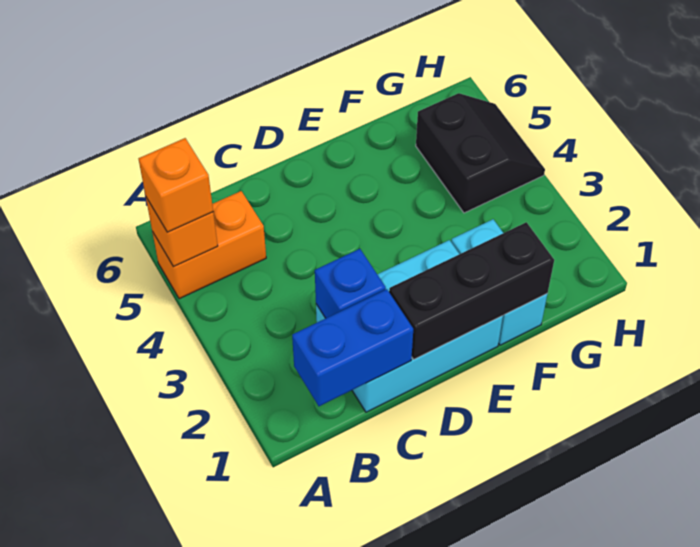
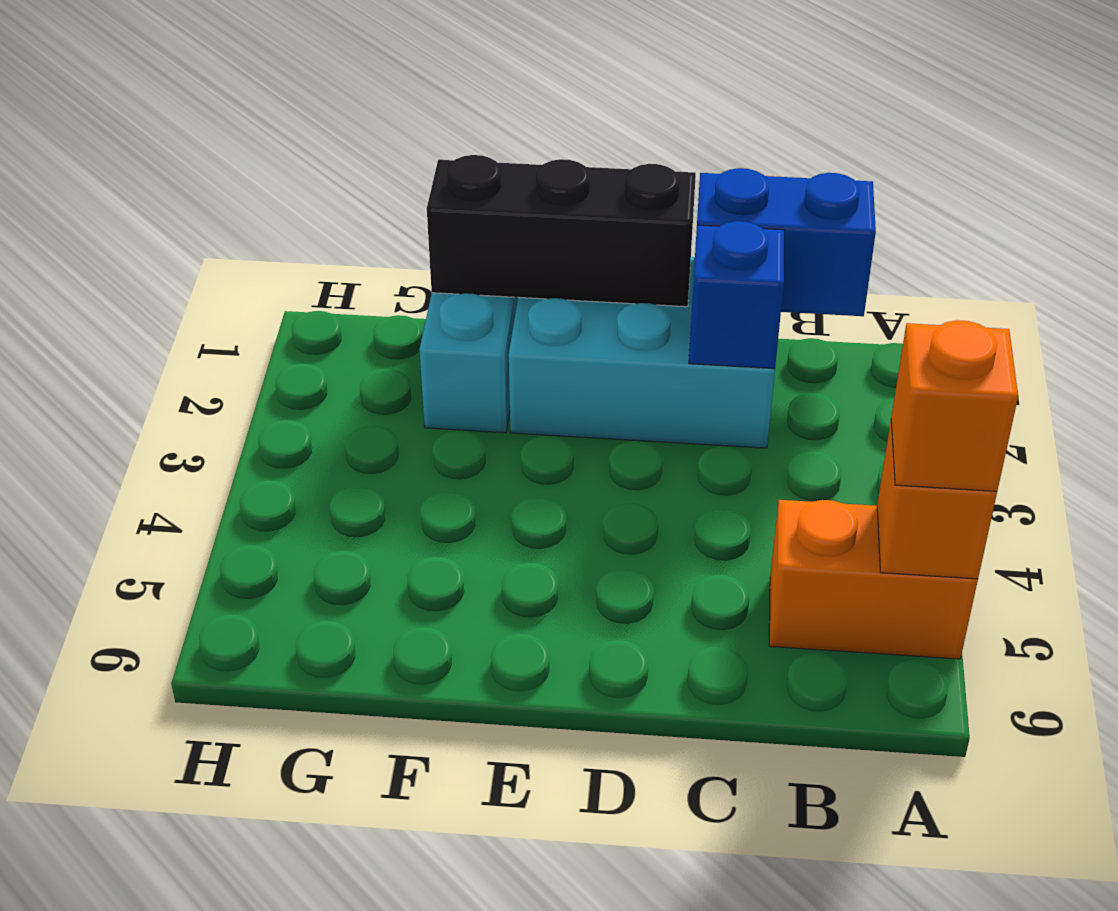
black slope G4:H5 level 1 top G -> none

